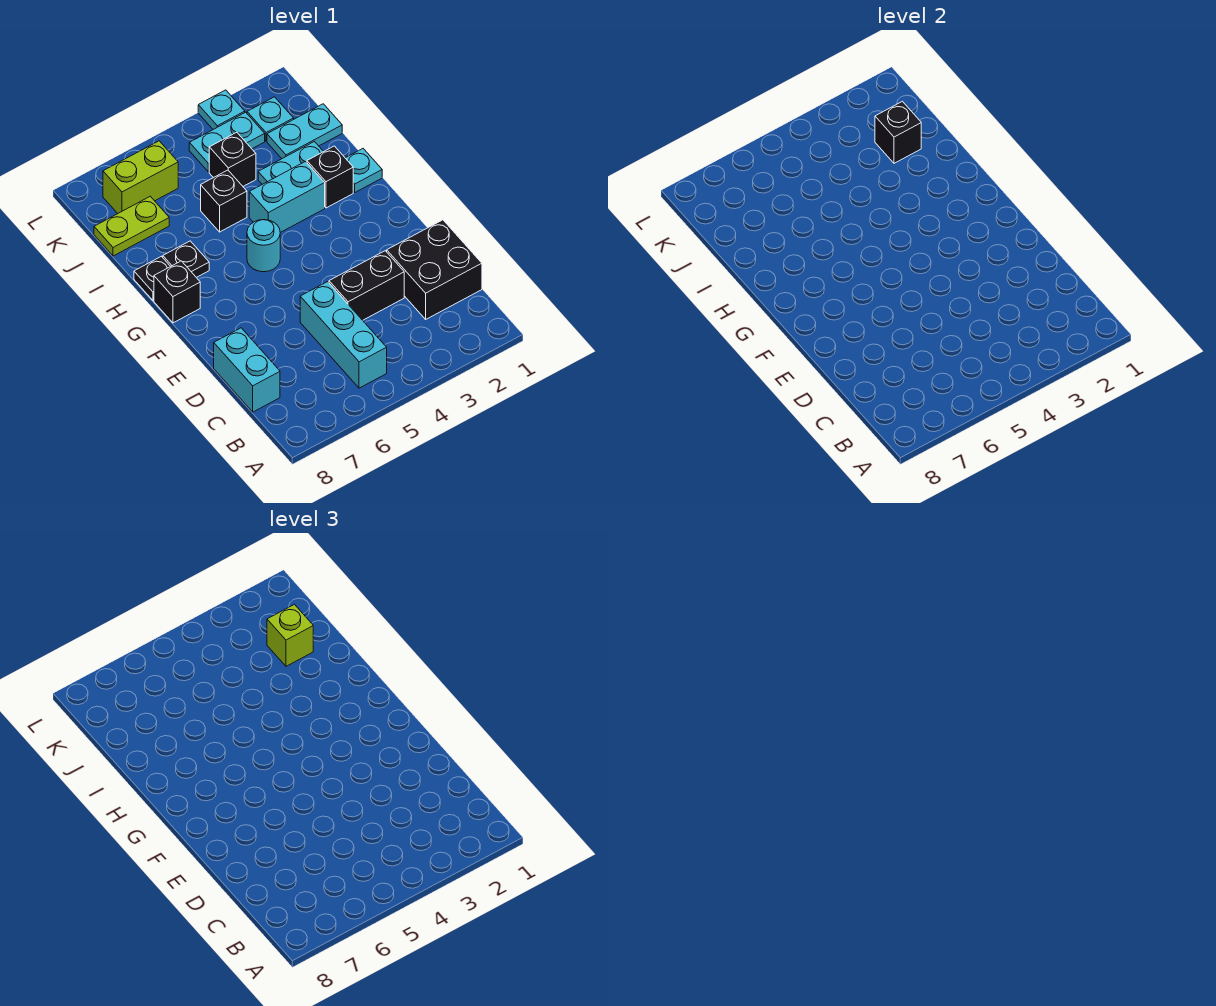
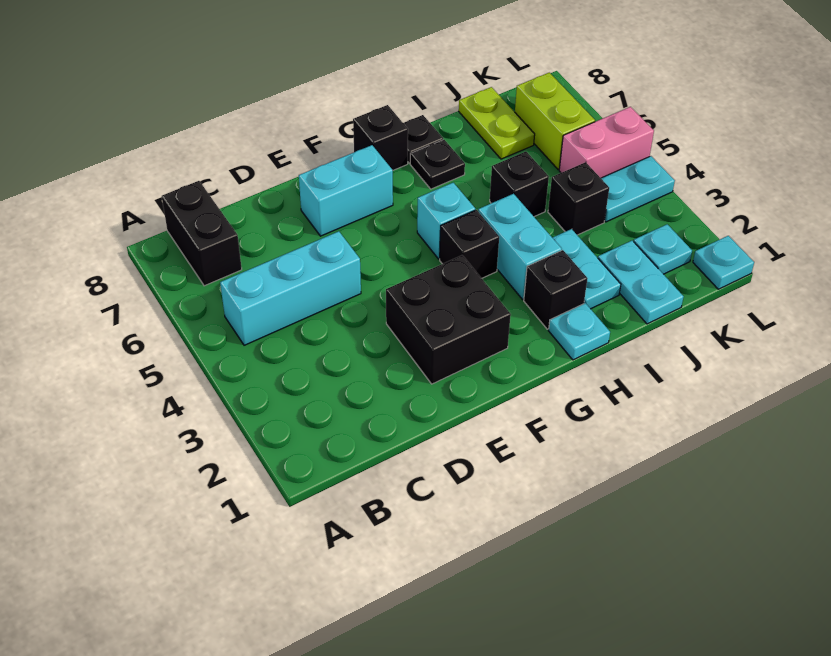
black brick C1:D2 level 1 -> black brick E2:F3 level 1
cyan brick C8:D8 level 1 -> cyan brick E7:F7 level 1
black brick D3:D4 level 1 -> black brick B7:B8 level 1
cyan round brick G5 level 1 -> cyan brick G5 level 1
black brick J2 level 2 -> black brick G4 level 1
lime brick J2 level 3 -> none
cyan plate K3:K4 level 1 -> cyan plate K4:L4 level 1
none -> pink brick K5:L5 level 1
cyan plate L3 level 1 -> cyan plate L1 level 1

